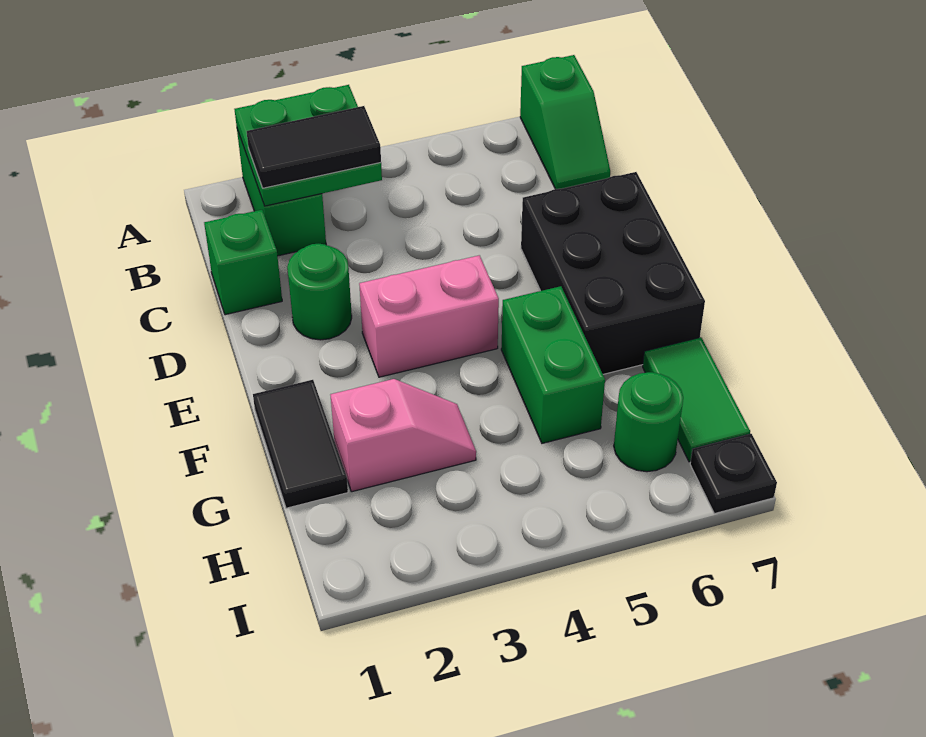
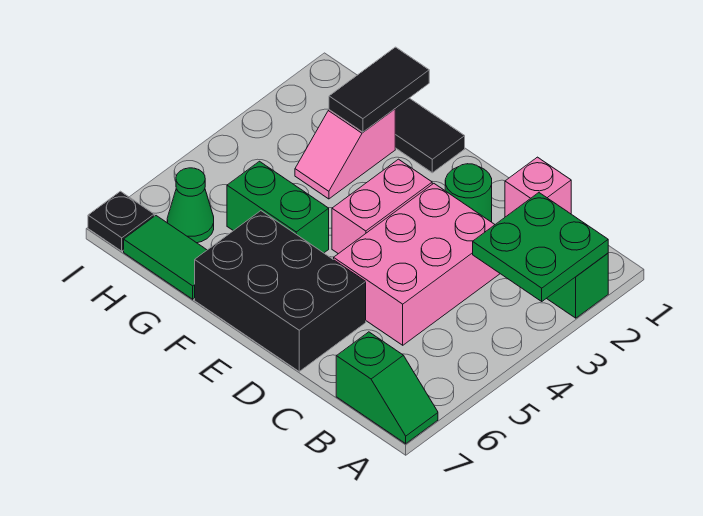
green slope A7:B7 level 1 top A -> green slope A7:B7 level 1 top B
black tile B2:B3 level 3 -> black tile G1:G2 level 2
green brick C1 level 1 -> pink brick C1 level 1
none -> pink brick C3:D5 level 1
green round brick H6 level 1 -> green cone H6 level 1

